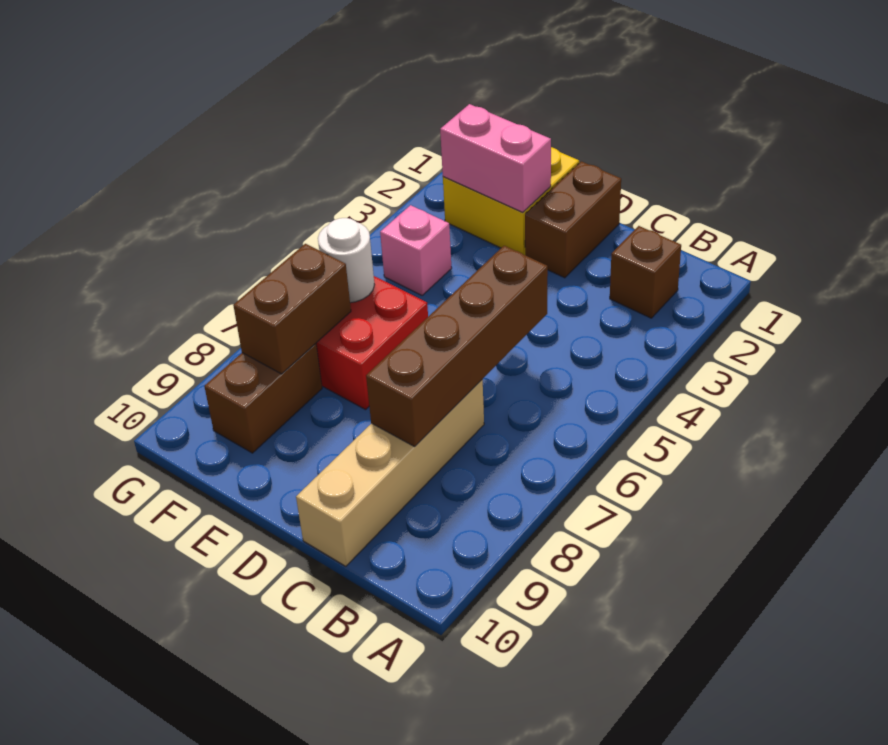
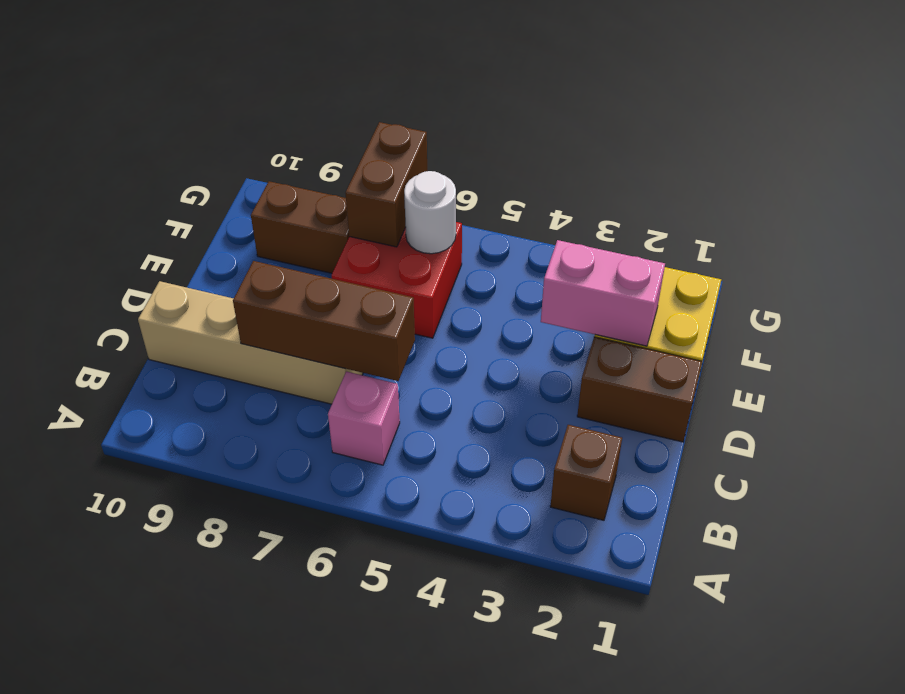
brown brick C5:C8 level 2 -> brown brick C6:C8 level 2
pink brick E2:F2 level 2 -> pink brick E2:E3 level 2
pink brick F4 level 1 -> pink brick B6 level 1
brown brick F7:F8 level 2 -> brown brick F7:G7 level 2

